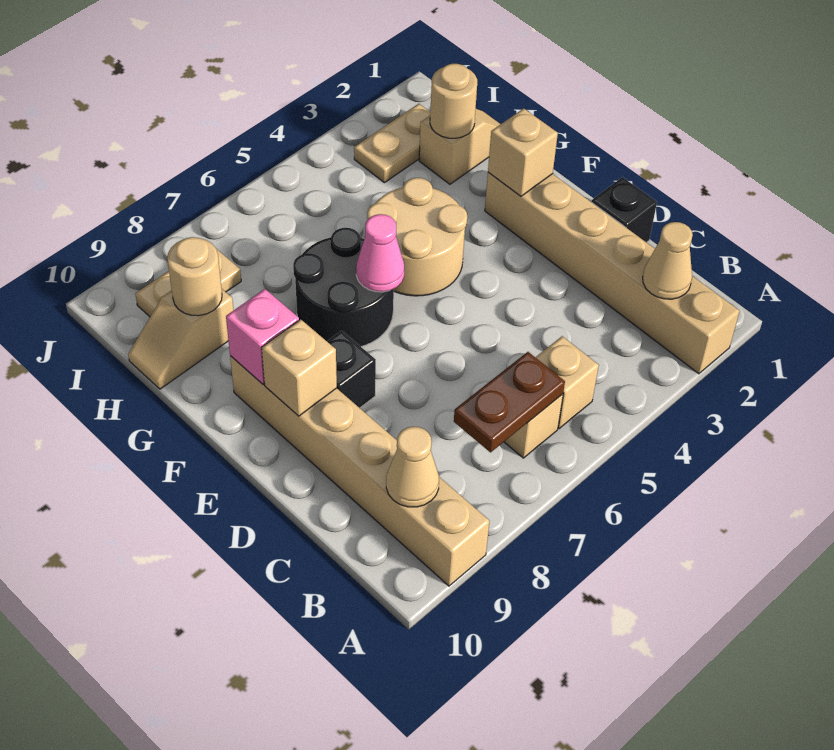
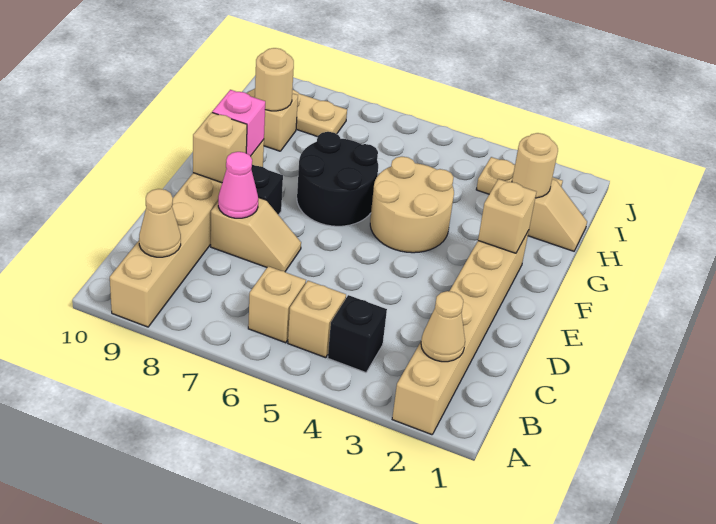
brown plate B6:B7 level 2 -> none
black brick D1 level 1 -> black brick B4 level 1
none -> tan slope D7:D8 level 1 top 8
pink cone F6 level 2 -> pink cone D8 level 2

